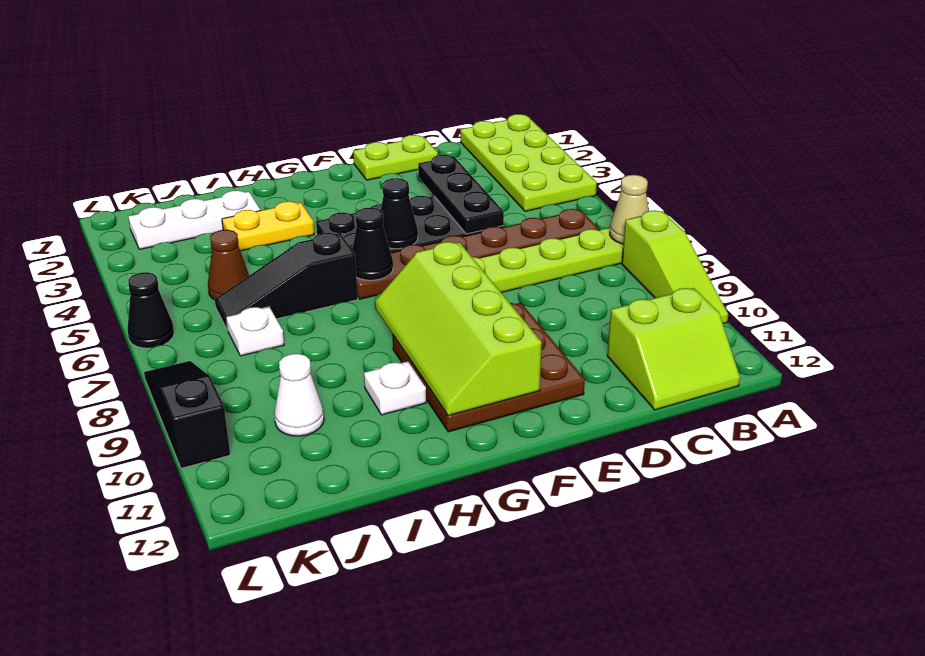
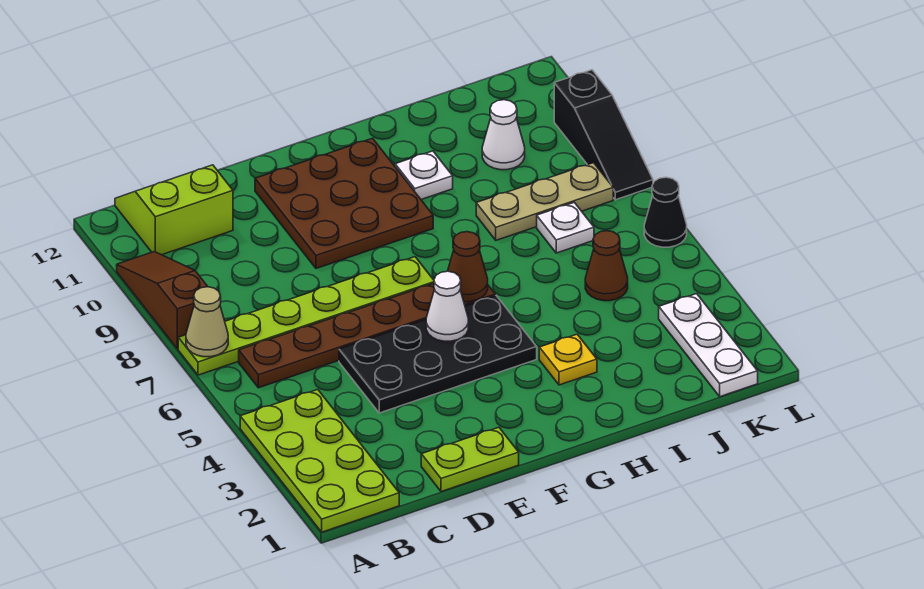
lime slope A8:A10 level 1 top 8 -> brown slope A8:A10 level 1 top 8
black plate D3:D5 level 2 -> none
black cone F5 level 2 -> white cone F5 level 2
lime slope F8:G11 level 2 top F -> none
black cone G6 level 2 -> brown cone G6 level 2
yellow plate H3:I3 level 1 -> yellow plate H3 level 1
black slope H6:J6 level 1 top H -> none
white plate I2:K2 level 1 -> white plate K1:K3 level 1
none -> tan plate I8:K8 level 1

